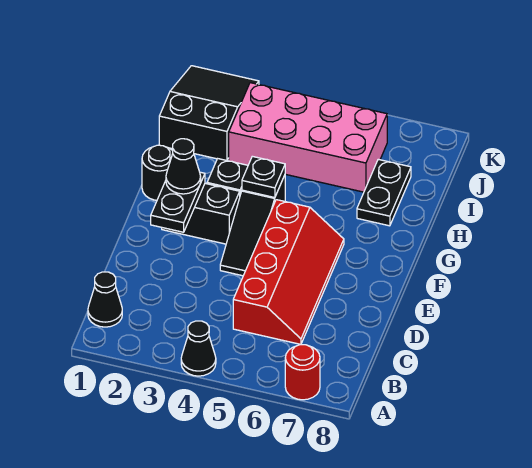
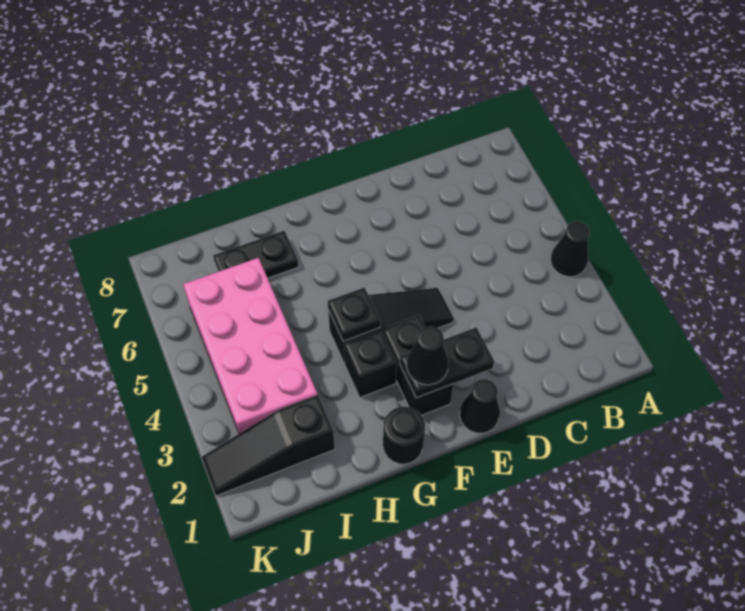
red round brick A7 level 1 -> none
black cone B1 level 1 -> black cone E1 level 1
red slope C5:F6 level 1 top 5 -> none
black slope I1:K2 level 1 top I -> black slope I2:K2 level 1 top I

